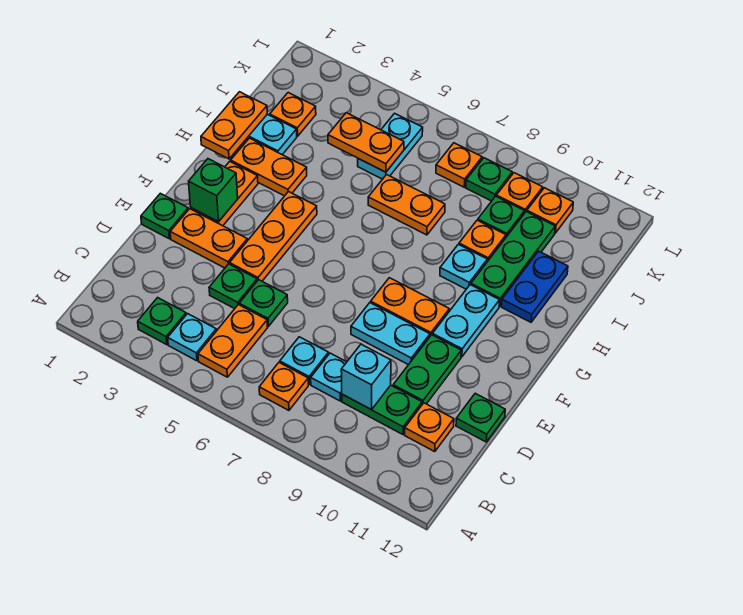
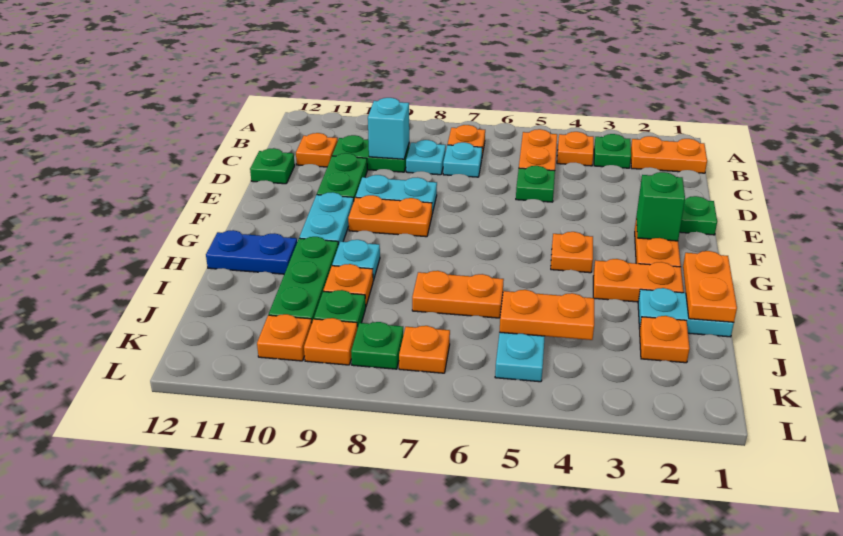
cyan plate B4 level 1 -> orange plate B4 level 1
green plate D4 level 1 -> none
orange plate E2:E3 level 1 -> orange plate B1:B2 level 1
orange plate E4:G4 level 1 -> orange plate G4 level 1
blue plate H11:I11 level 1 -> blue plate H11:H12 level 1

